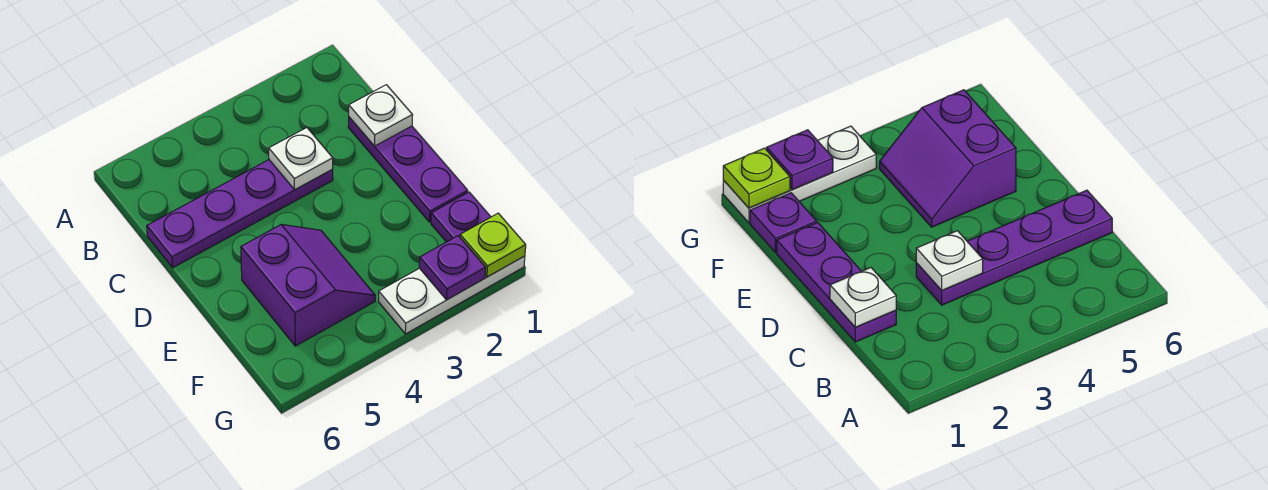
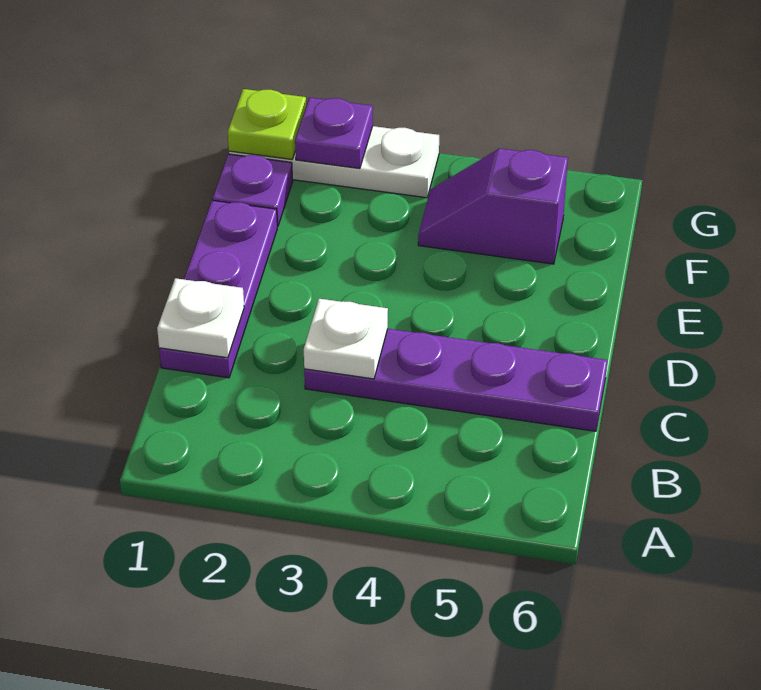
purple slope E4:F5 level 1 top 5 -> purple slope F4:F5 level 1 top 5

